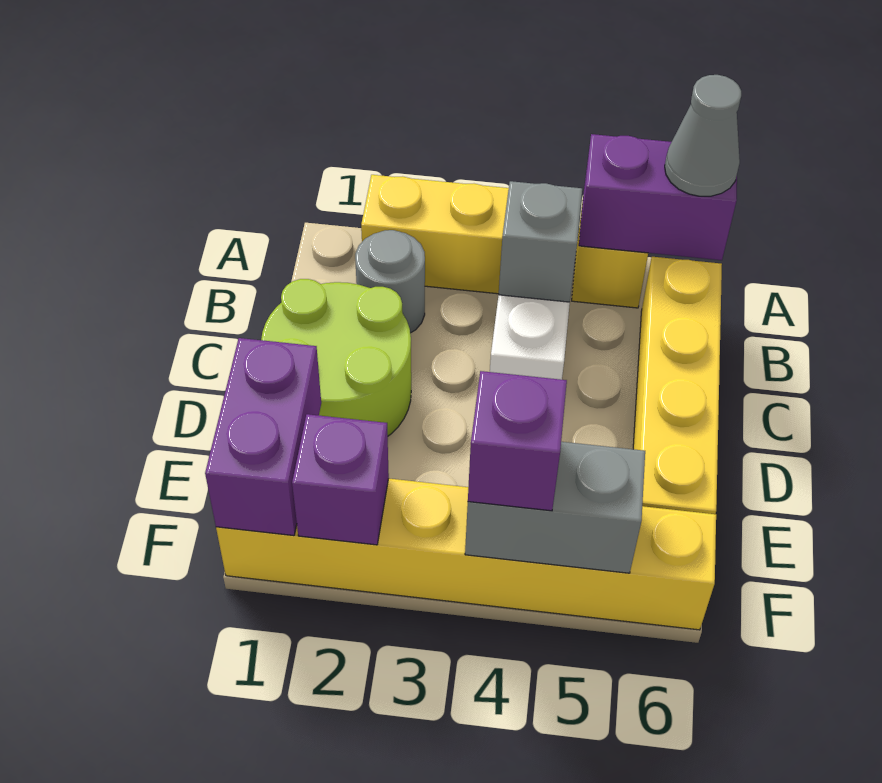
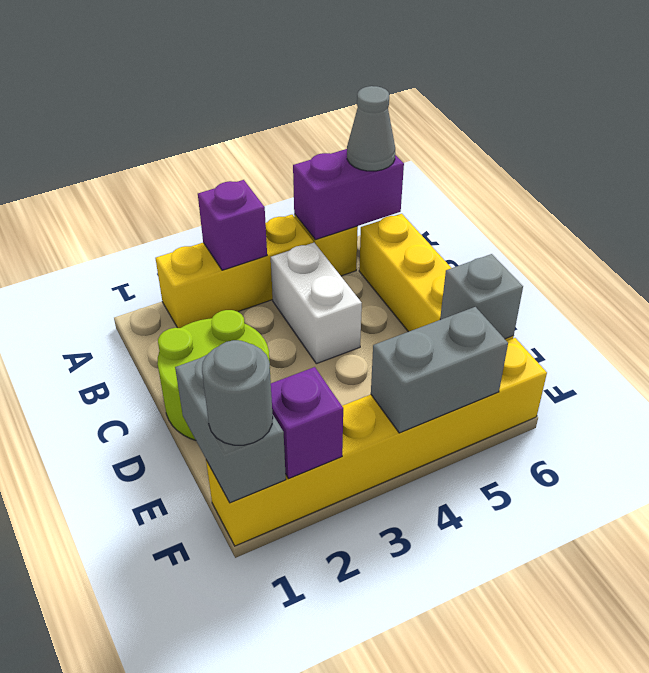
grey round brick B2 level 1 -> grey round brick F1 level 3
grey brick B4 level 2 -> grey brick E6 level 2
purple brick E1:F1 level 2 -> grey brick E1:F1 level 2
purple brick F4 level 3 -> purple brick A3 level 2

